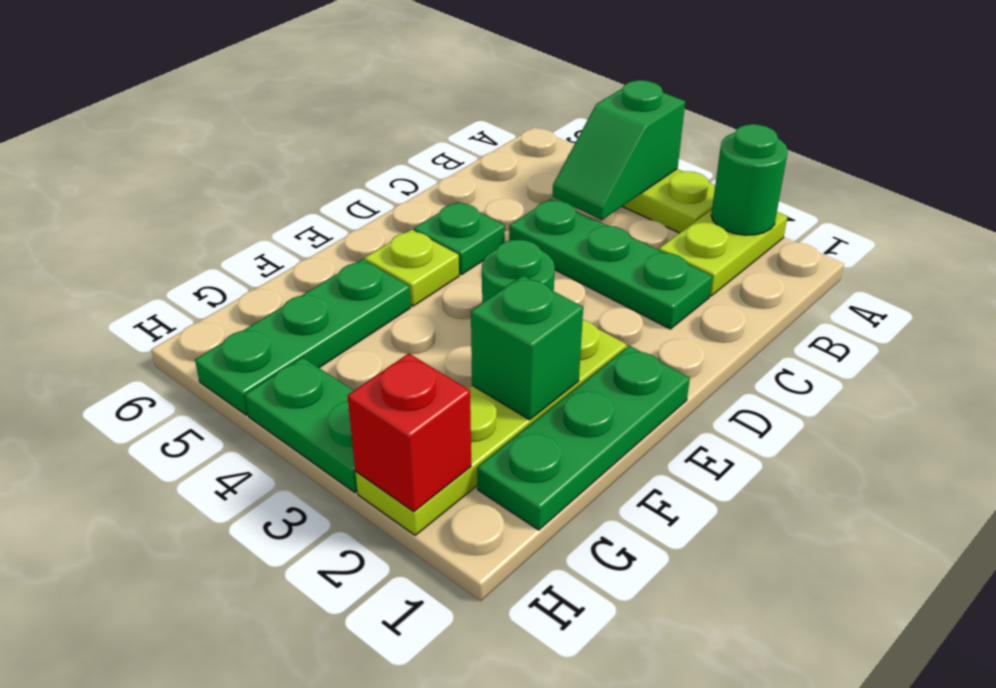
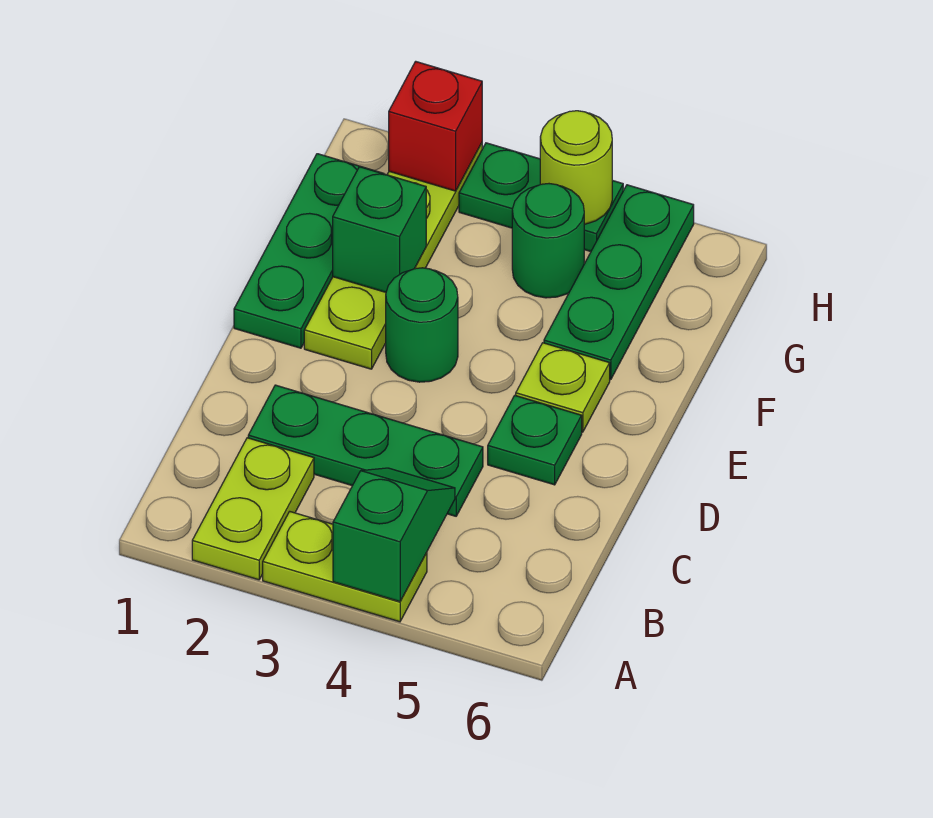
green round brick A2 level 2 -> green round brick G4 level 1
none -> lime round brick H4 level 2

